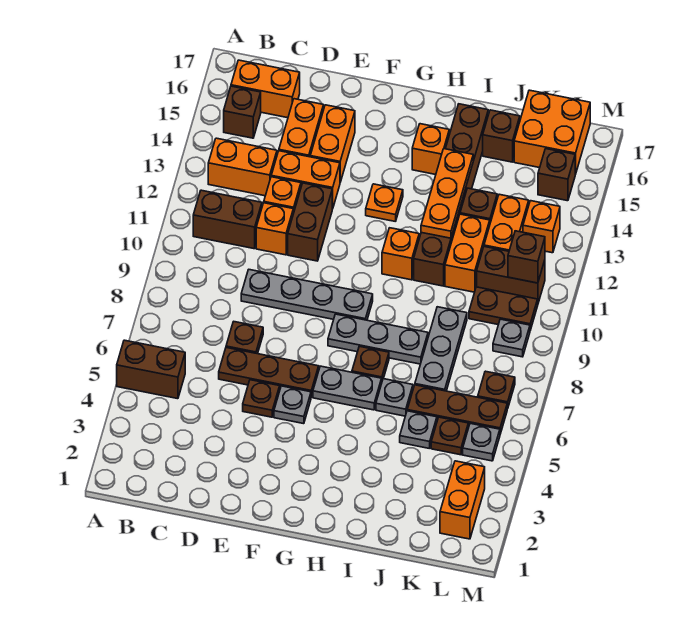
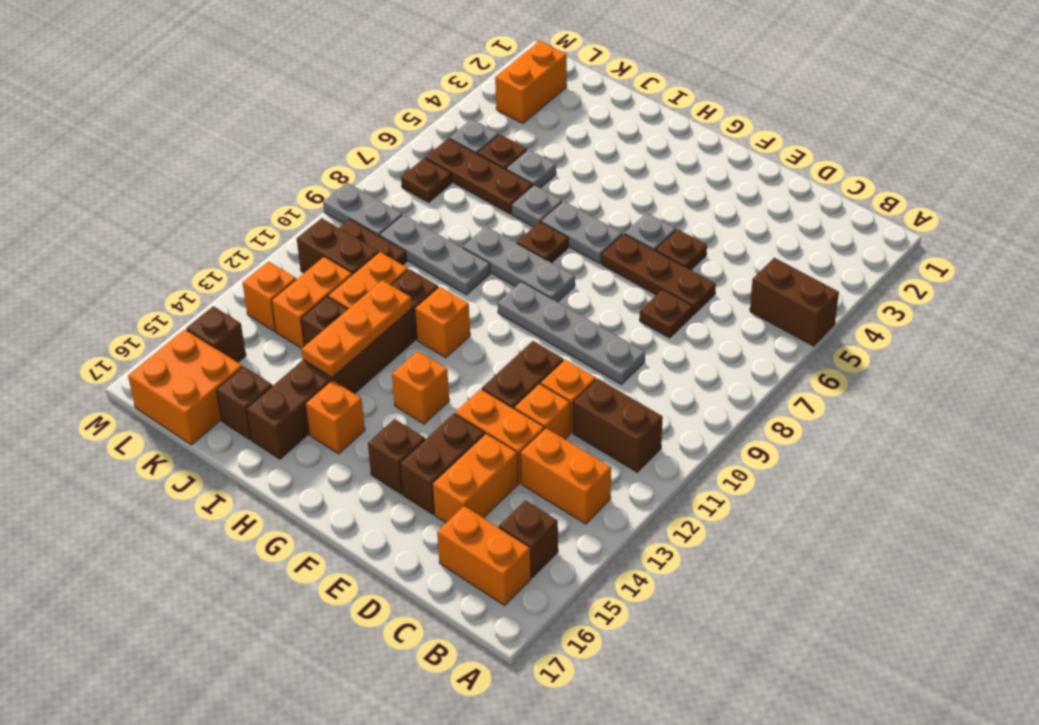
orange brick E14:E15 level 1 -> brown brick E14:E15 level 1
orange plate G13 level 1 -> orange brick G13 level 1
grey plate J7:J9 level 1 -> grey plate I9:K9 level 1
grey plate L9 level 1 -> grey plate L9:M9 level 1
brown brick L11 level 2 -> brown brick F15 level 1

